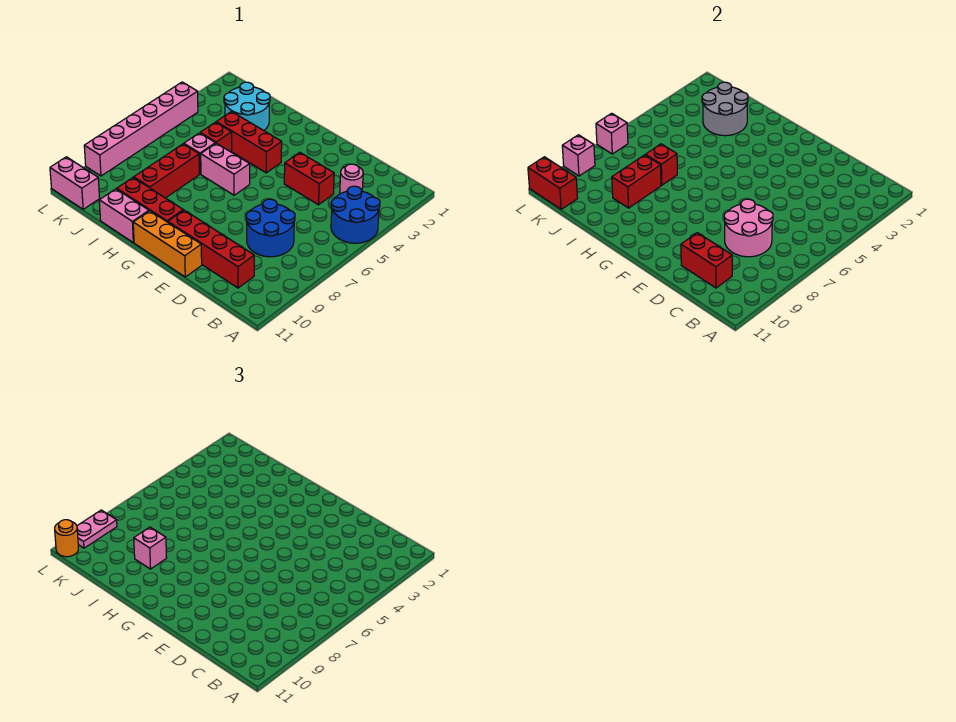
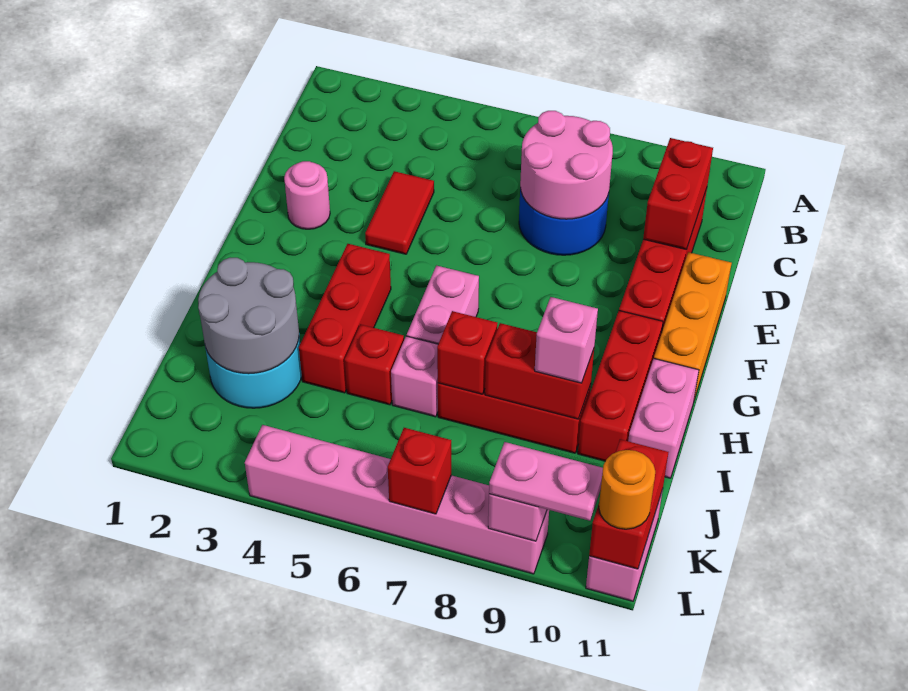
blue round brick A4:B5 level 1 -> none
pink round brick C3 level 1 -> pink round brick E2 level 1
red brick D4:E4 level 1 -> red tile D4:E4 level 1
pink brick L7 level 2 -> red brick L7 level 2

